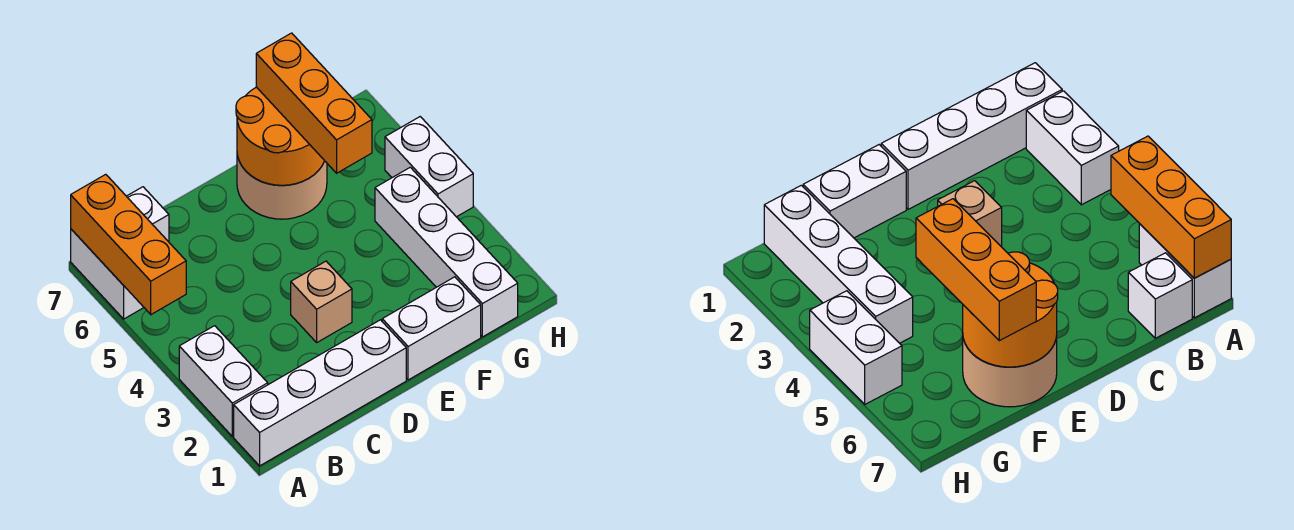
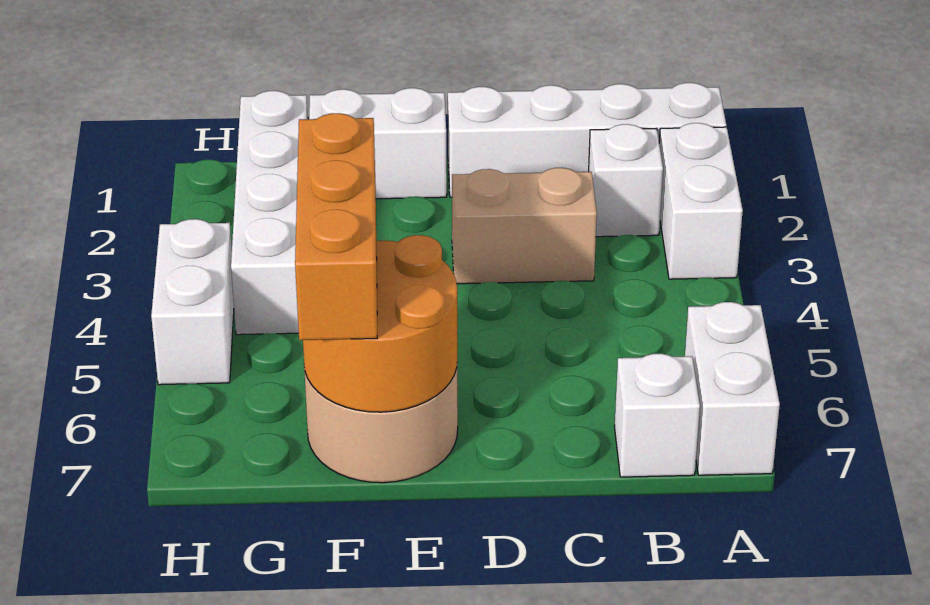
orange brick A5:A7 level 2 -> none
none -> white brick B2 level 1
tan brick D3 level 1 -> tan brick C3:D3 level 1

